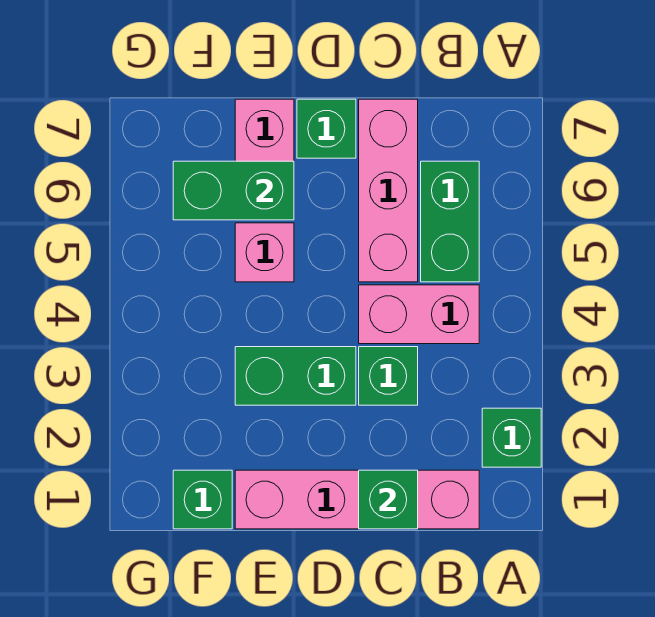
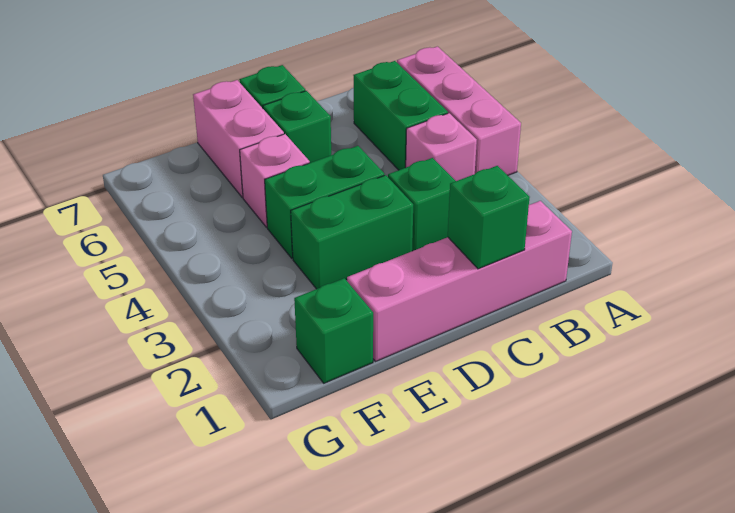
green brick A2 level 1 -> green brick D6 level 1
pink brick B4:C4 level 1 -> pink brick B4 level 1
pink brick C5:C7 level 1 -> pink brick A4:A6 level 1
green brick E6:F6 level 2 -> green brick D4:E4 level 1

